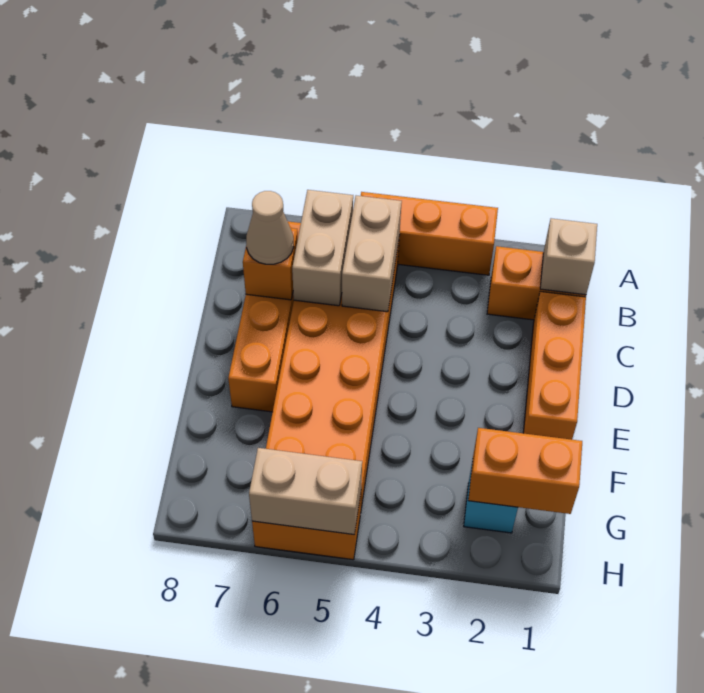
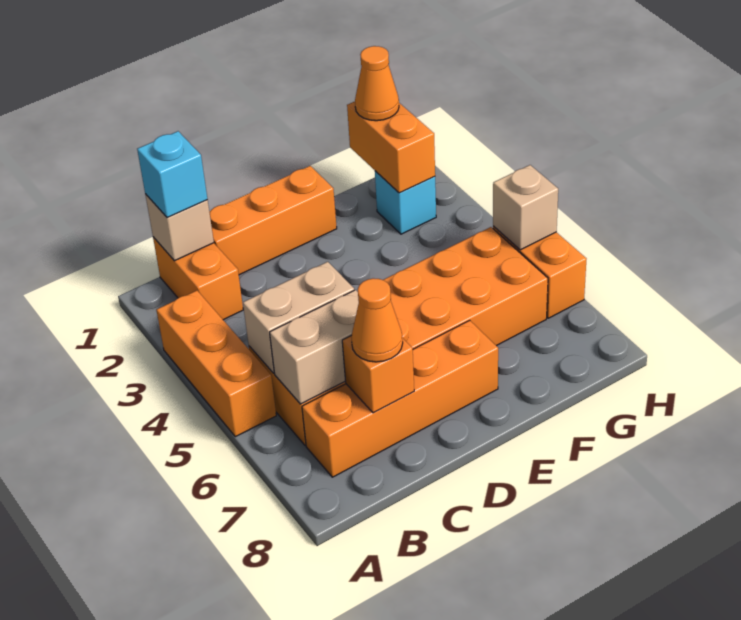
none -> cyan brick B1 level 3
tan cone C7 level 3 -> orange cone C7 level 3
none -> orange cone G1 level 3
tan brick H5:H6 level 2 -> tan brick H5 level 2

